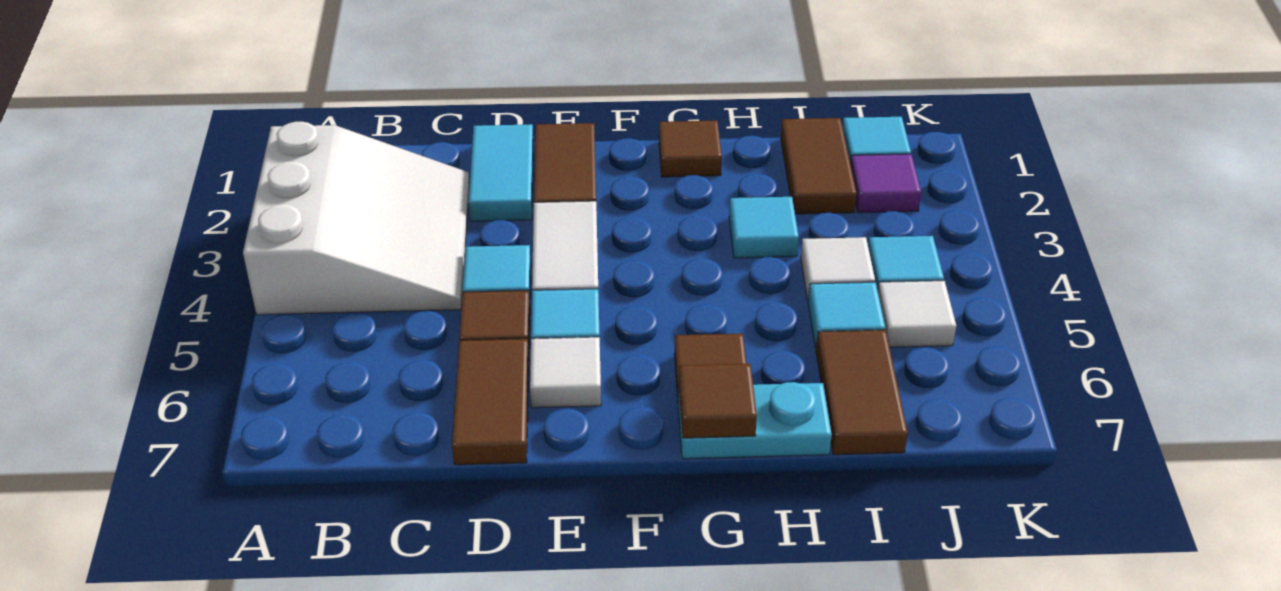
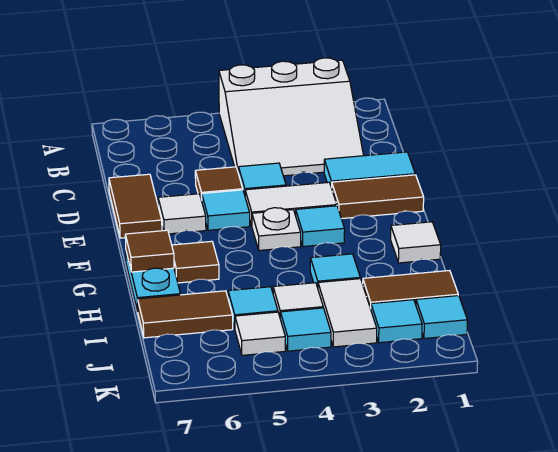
brown tile D6:D7 level 1 -> brown tile D7:E7 level 1
none -> cyan tile F3 level 1
none -> white plate F4 level 1
brown tile G1 level 1 -> white tile G1 level 1
none -> white tile I3:J3 level 1
purple tile J2 level 1 -> cyan tile J2 level 1

